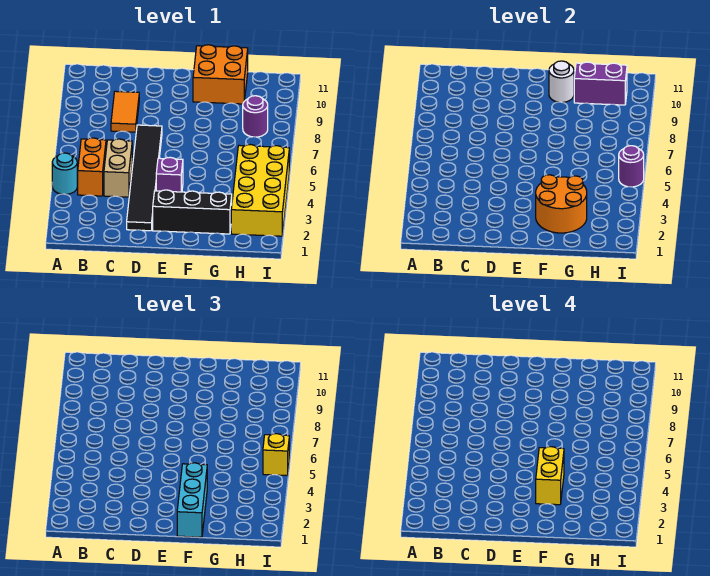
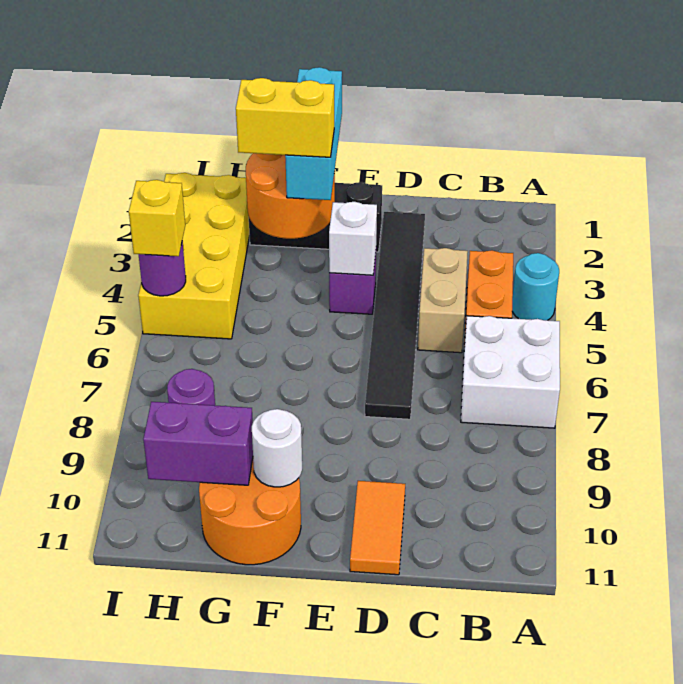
none -> white brick A6:B7 level 1
orange tile C8:C9 level 1 -> orange tile D10:D11 level 1
none -> white brick E4 level 2
yellow brick F3:F4 level 4 -> yellow brick F3:G3 level 4
orange brick F10:G11 level 1 -> orange round brick F10:G11 level 1

